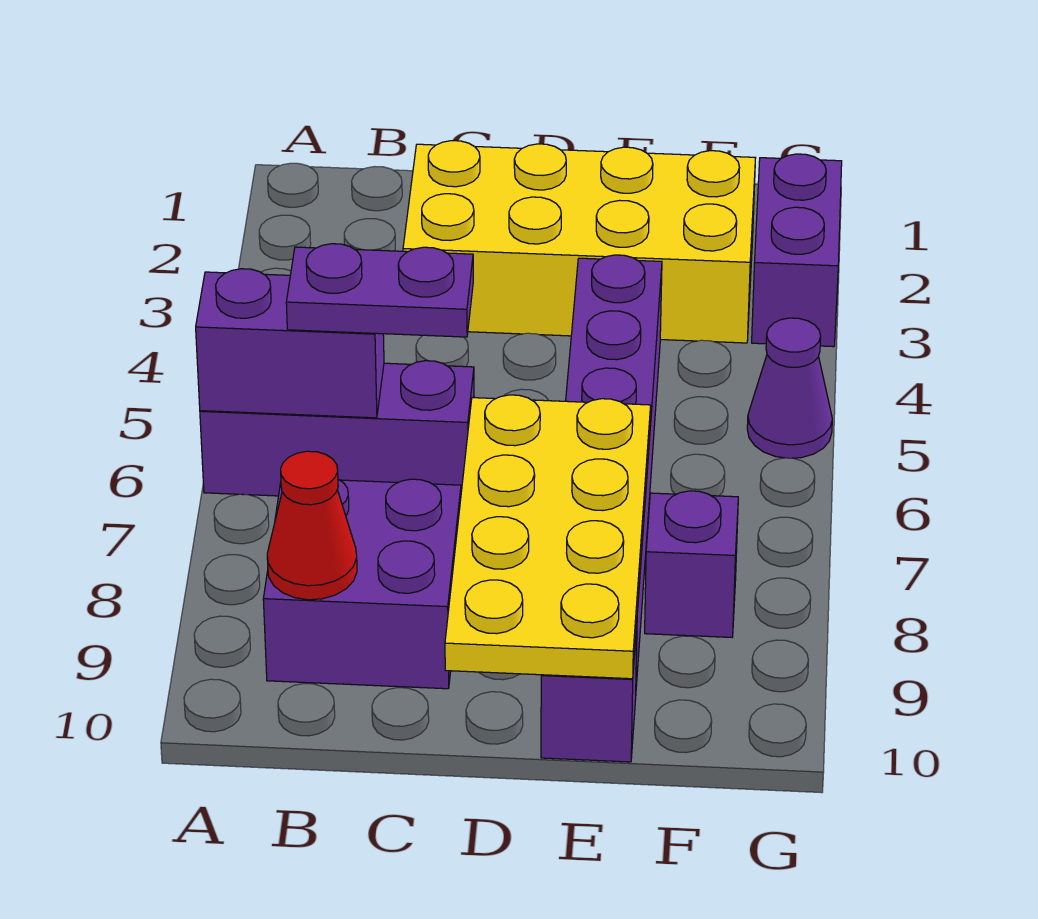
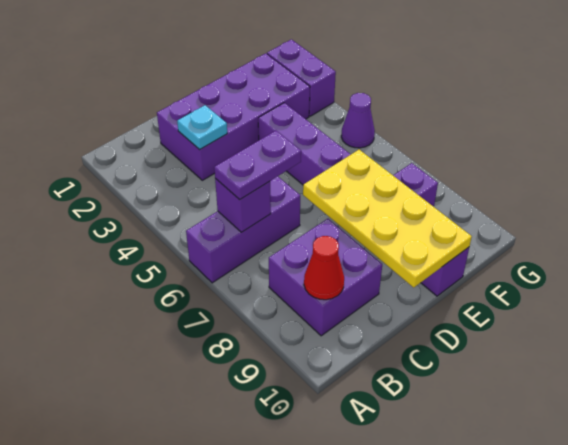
purple brick A6:B6 level 2 -> purple brick B6 level 2
yellow brick C2:F3 level 1 -> purple brick C2:F3 level 1
none -> cyan plate C3 level 2

